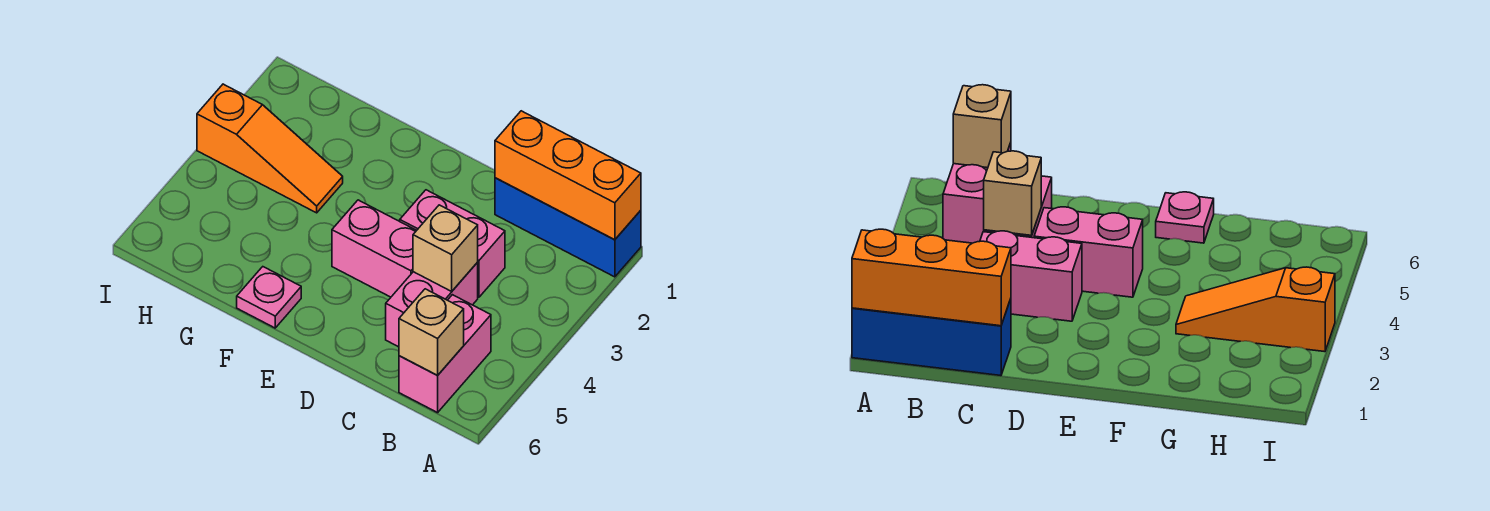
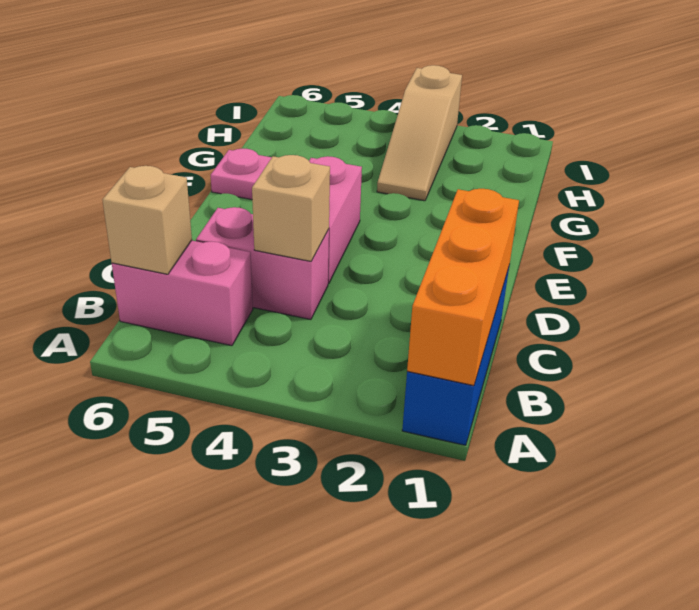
pink brick C3:D3 level 1 -> none
orange slope G3:I3 level 1 top I -> tan slope G3:I3 level 1 top I

